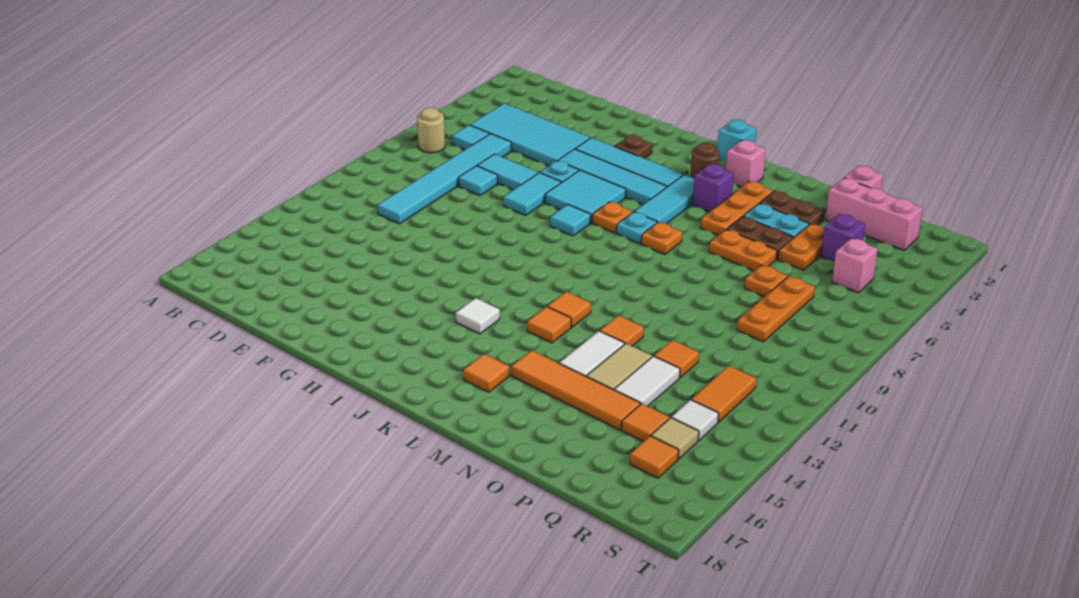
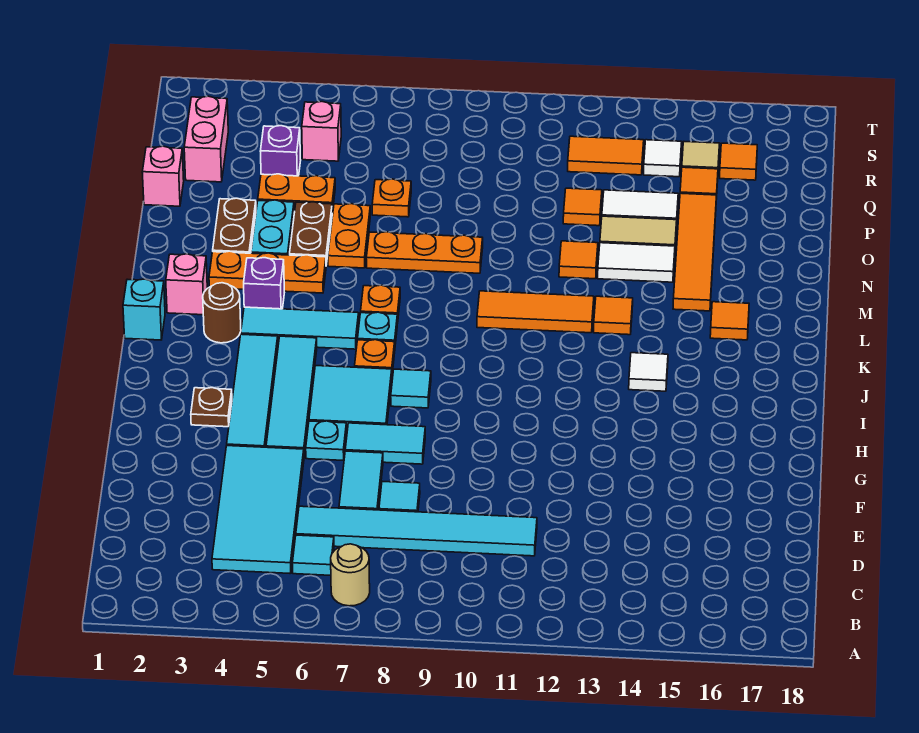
orange tile L12 level 1 -> orange tile L10:L12 level 1
pink brick P2:R2 level 1 -> pink brick Q2:R2 level 1
orange plate Q7:Q9 level 1 -> orange plate N7:N9 level 1

